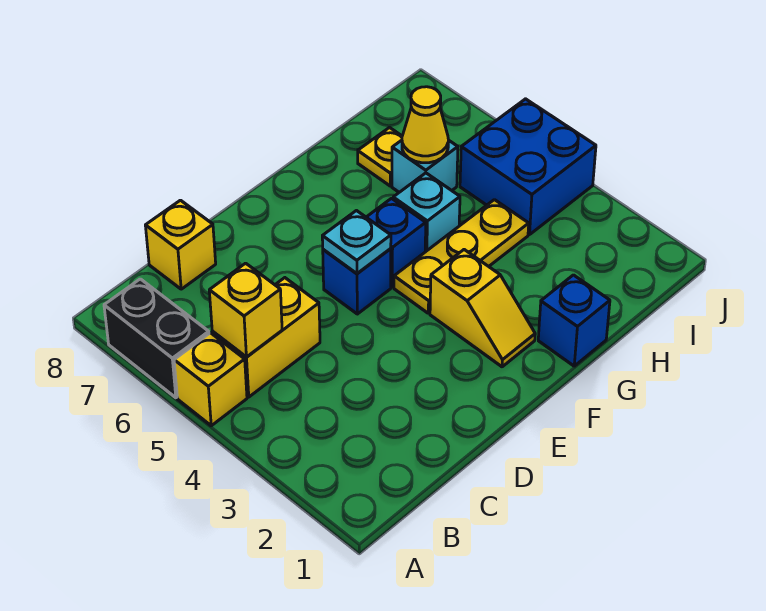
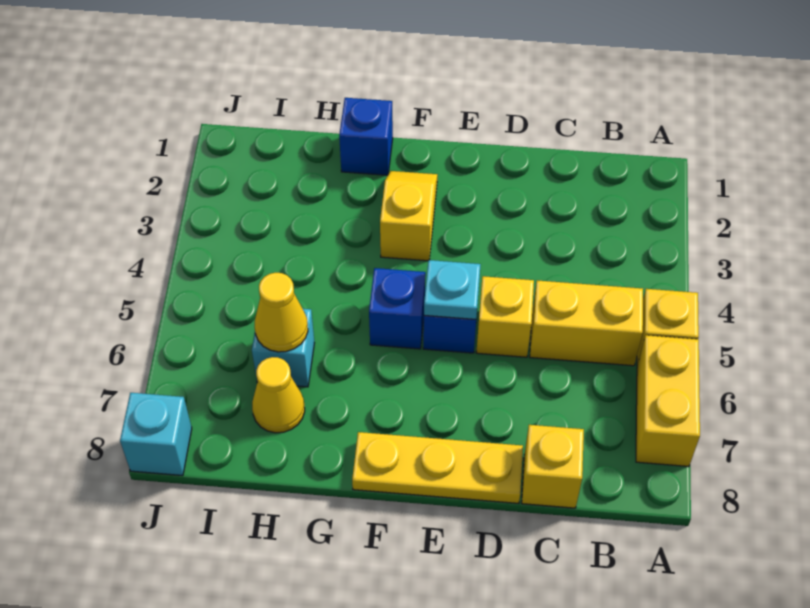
black brick A6:A7 level 1 -> yellow brick A6:A7 level 1
yellow brick B5 level 2 -> yellow brick D5 level 1
yellow plate F4:H4 level 1 -> yellow plate D8:F8 level 1
cyan brick G5 level 1 -> cyan brick J8 level 1
yellow plate H7 level 1 -> yellow cone H7 level 1
blue brick I4:J5 level 1 -> none

